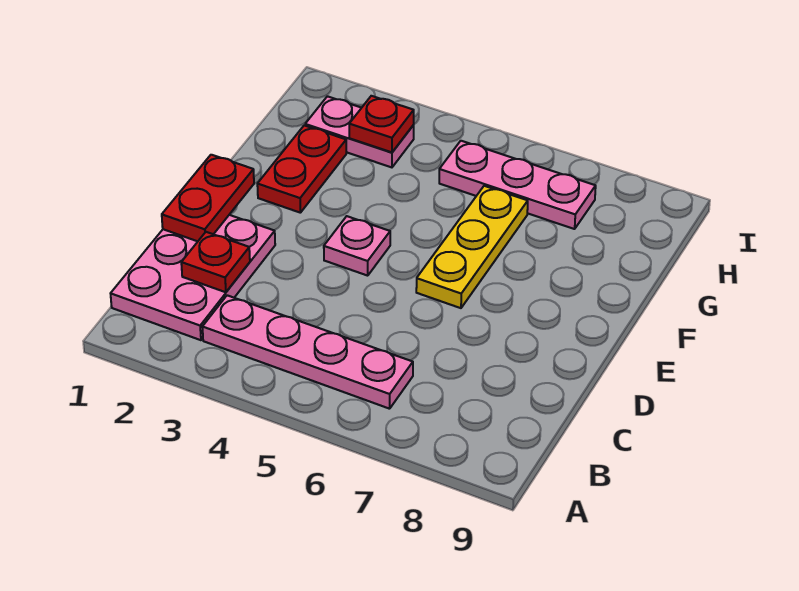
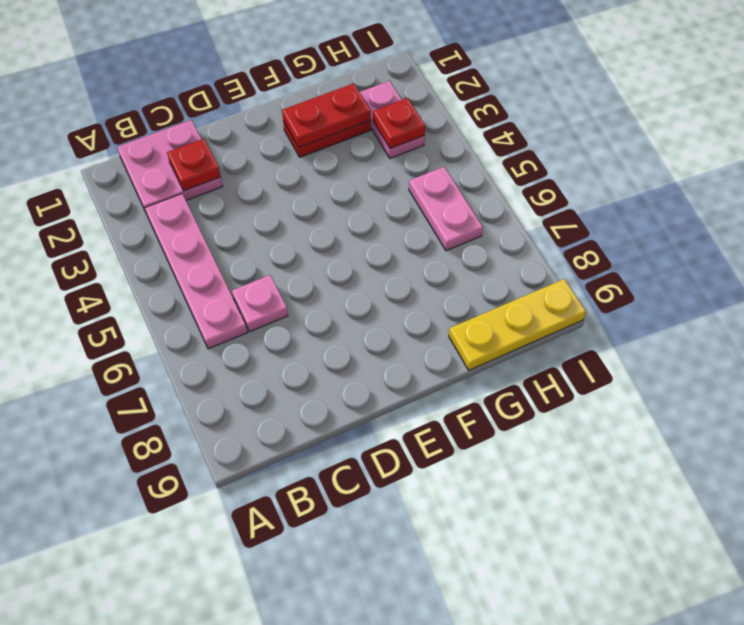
pink plate B1:D2 level 1 -> pink plate B1:C2 level 1
red plate D1:E1 level 2 -> red plate F2:G2 level 2
pink plate E4 level 1 -> pink plate C6 level 1
yellow plate E6:G6 level 1 -> yellow plate G9:I9 level 1
pink plate H5:H7 level 1 -> pink plate H5:H6 level 1

